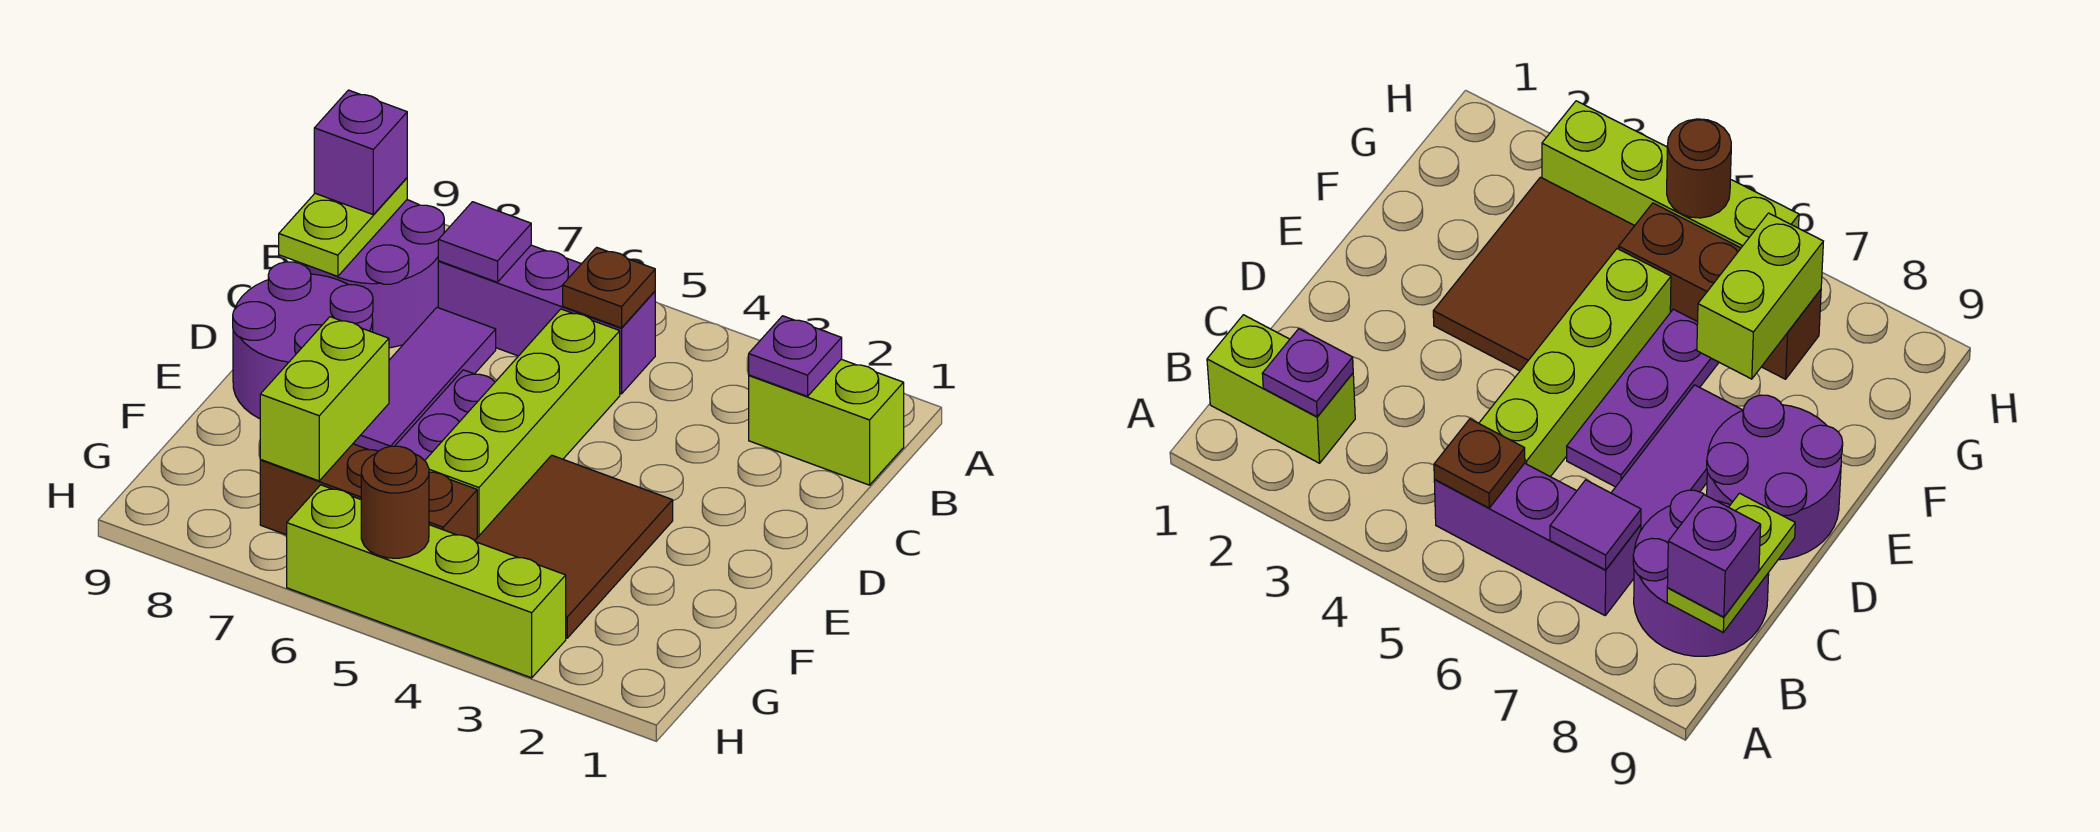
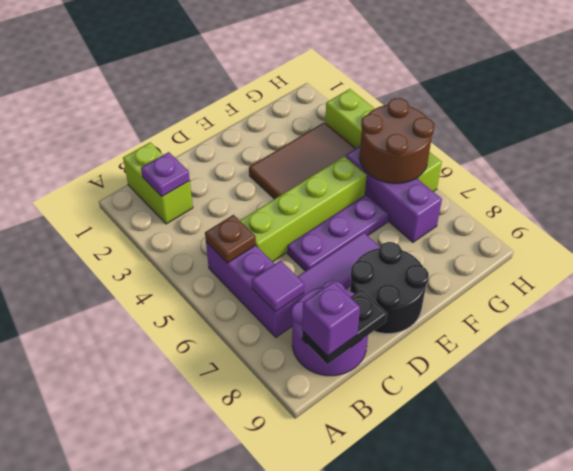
lime plate B9:C9 level 2 -> black plate B9:C9 level 2
purple round brick D8:E9 level 1 -> black round brick D8:E9 level 1
lime brick F7:G7 level 2 -> none
brown brick G5:G7 level 1 -> purple brick G5:G7 level 1
brown round brick H5 level 2 -> brown round brick G5:H6 level 2

